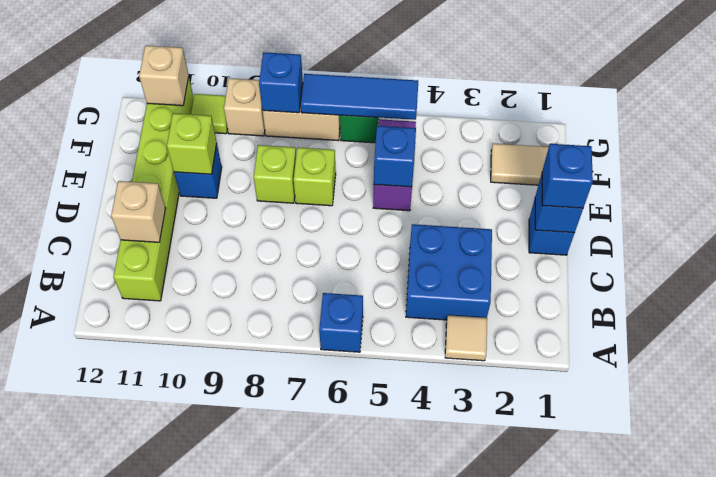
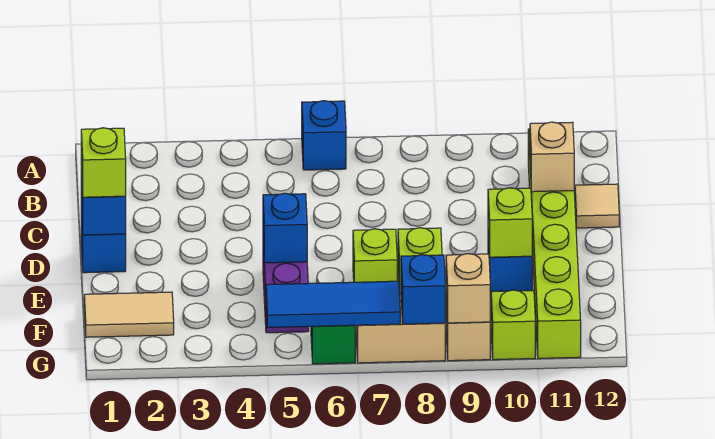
tan tile A3 level 1 -> tan tile C12 level 1
blue brick B3:C4 level 1 -> none
blue brick D1 level 3 -> lime brick D1 level 3
lime tile G10 level 1 -> lime brick G10 level 1
tan brick G11 level 2 -> tan brick G9 level 2

